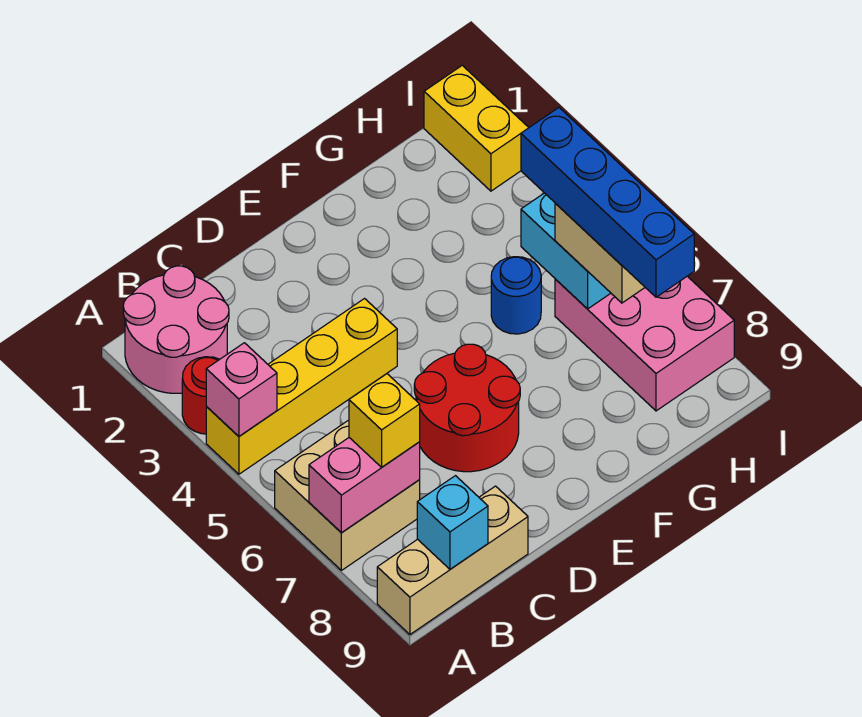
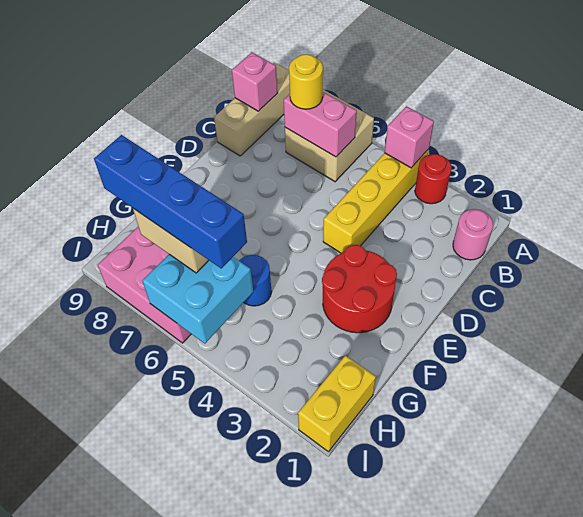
pink round brick A1:B2 level 1 -> pink round brick B1 level 1
pink brick A7:B7 level 2 -> pink brick B6:B7 level 2
yellow brick B7 level 3 -> yellow round brick B7 level 3
cyan brick B9 level 2 -> pink brick B9 level 2
red round brick D6:E7 level 1 -> red round brick E2:F3 level 1
yellow brick I1:I2 level 1 -> yellow brick H1:I1 level 1

